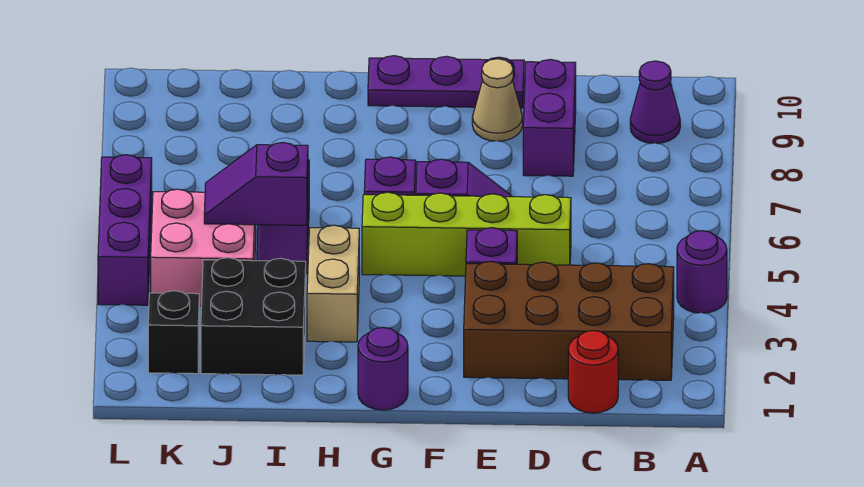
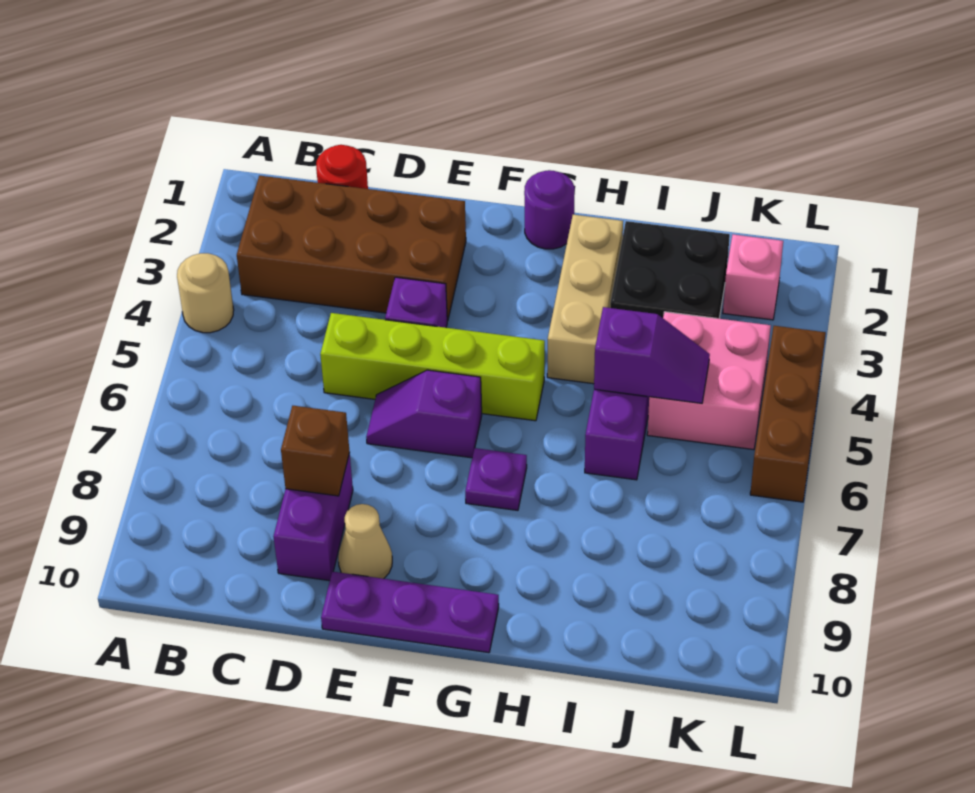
purple round brick A4 level 1 -> tan round brick A4 level 1
purple cone B9 level 1 -> none
none -> brown brick D8 level 2
tan brick H3:H4 level 1 -> tan brick H2:H4 level 1
black brick K2 level 1 -> pink brick K2 level 1
purple brick L4:L6 level 1 -> brown brick L4:L6 level 1

